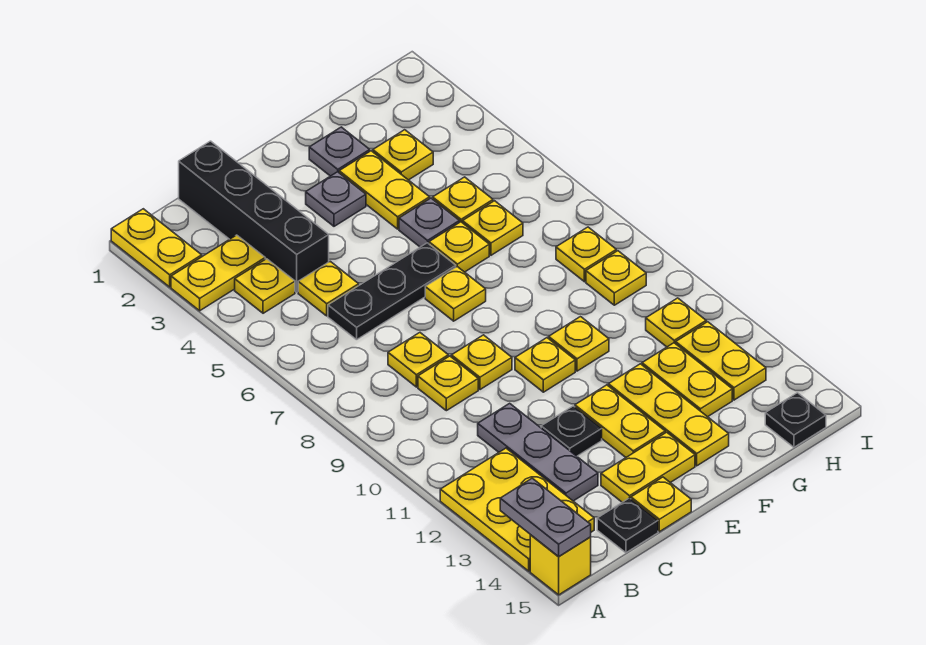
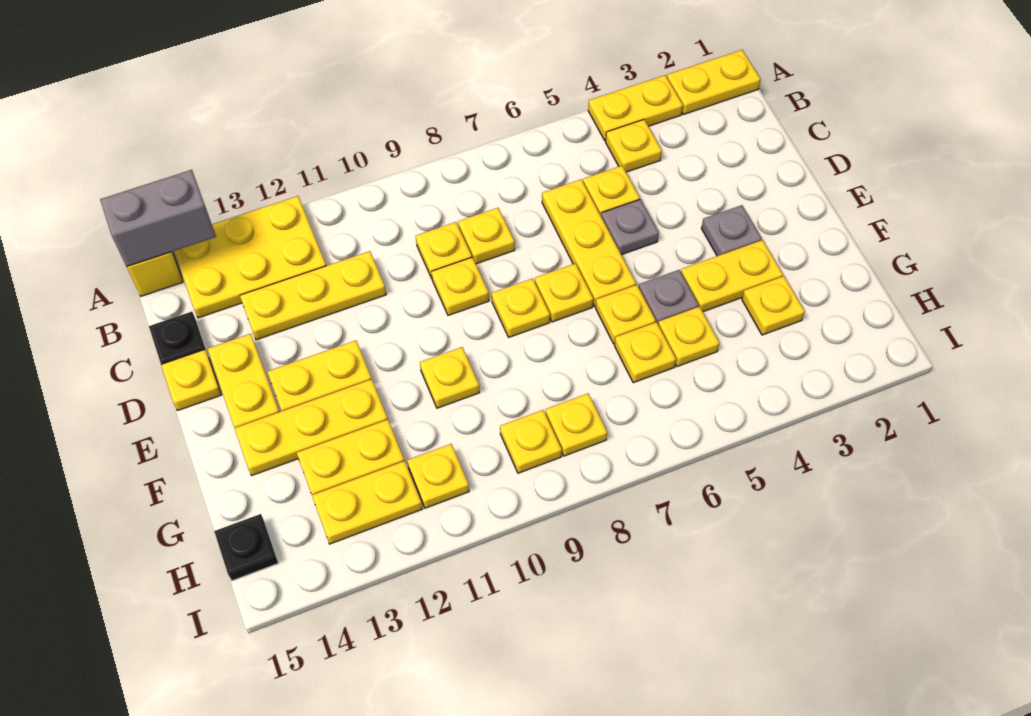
yellow plate A3:B3 level 1 -> yellow plate A3:A4 level 1
grey plate A14:A15 level 2 -> grey brick A14:A15 level 2
black brick C1:C4 level 1 -> none
black plate C6:E6 level 1 -> yellow plate C6:E6 level 1
grey plate C11:C13 level 1 -> yellow plate C11:C13 level 1
black plate D12 level 1 -> none
yellow plate E10 level 1 -> yellow plate E8 level 1
grey plate F2 level 1 -> grey plate D5 level 1

